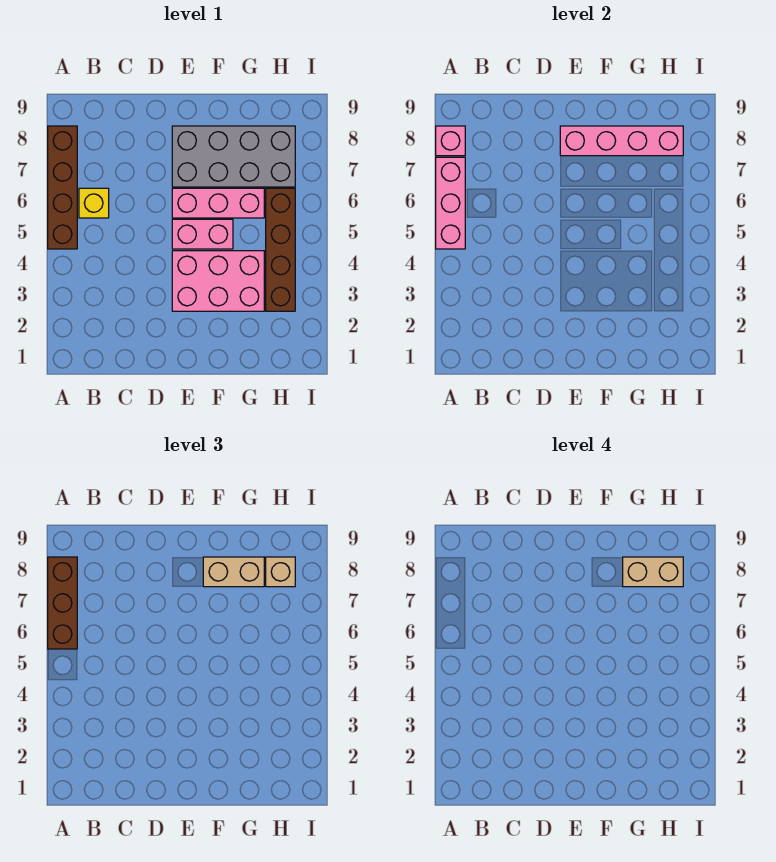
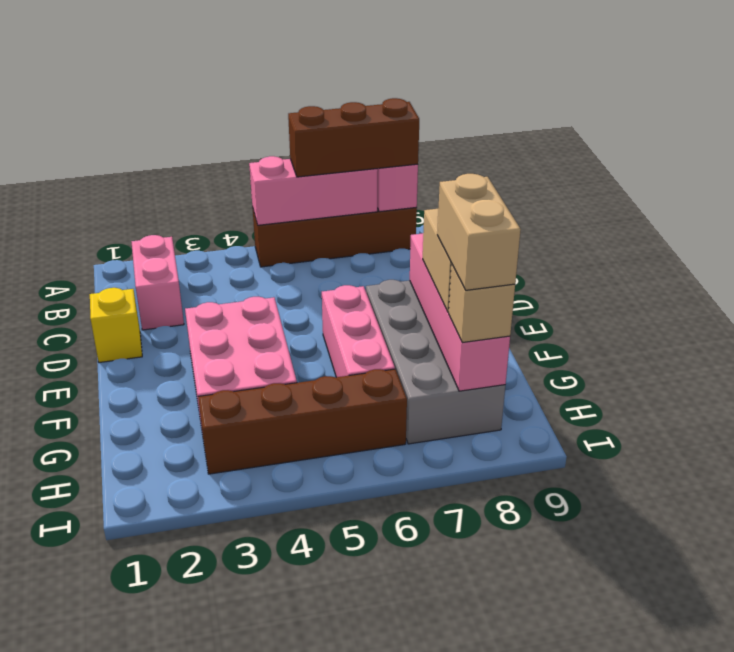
yellow brick B6 level 1 -> yellow brick D1 level 1
pink brick E5:F5 level 1 -> pink brick B2:C2 level 1

